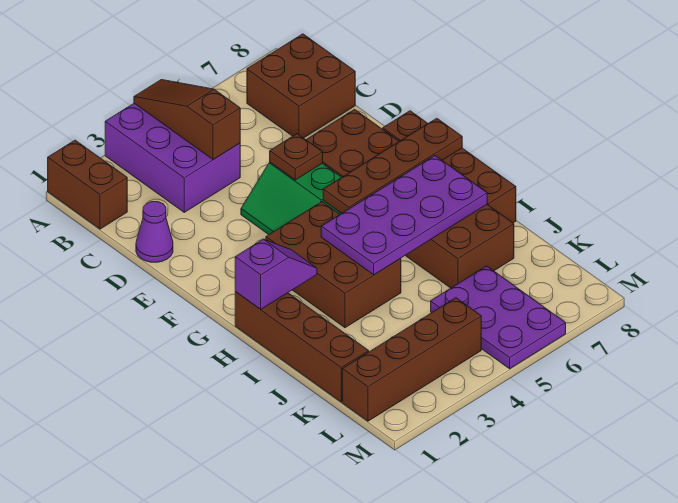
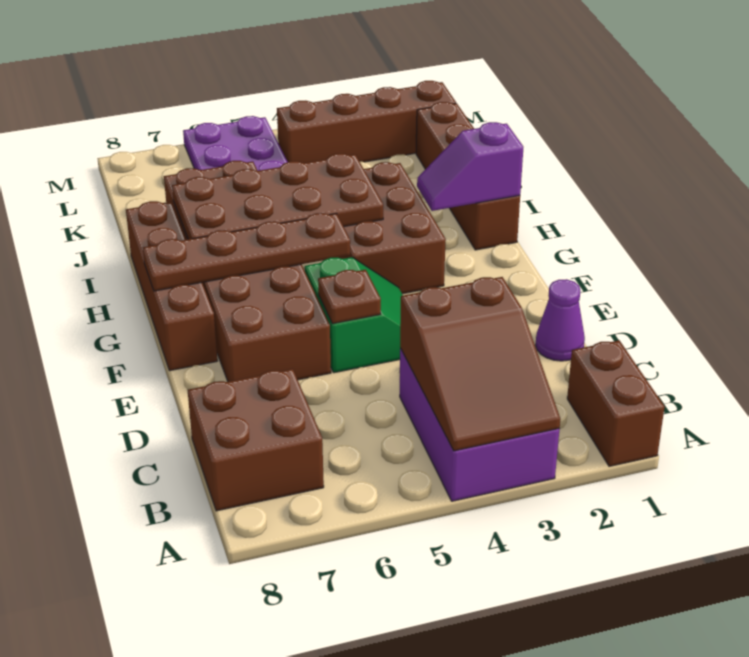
brown slope A4:C4 level 2 top C -> brown slope A3:C4 level 2 top C
purple plate H4:I7 level 2 -> brown plate H4:I7 level 2

